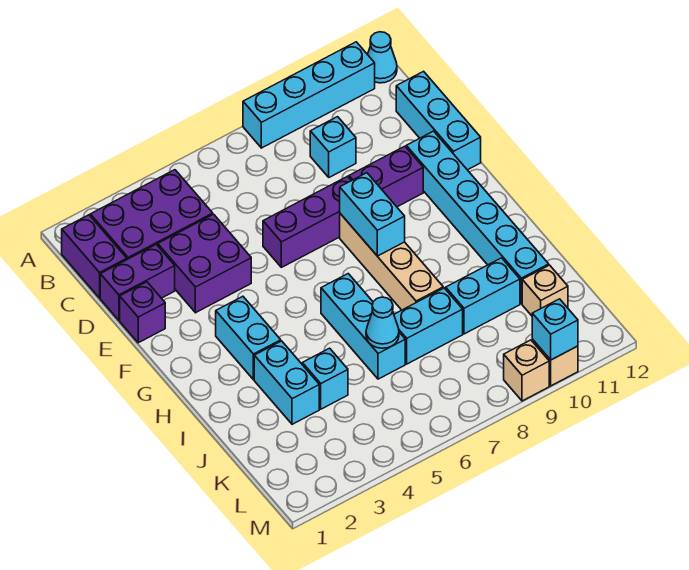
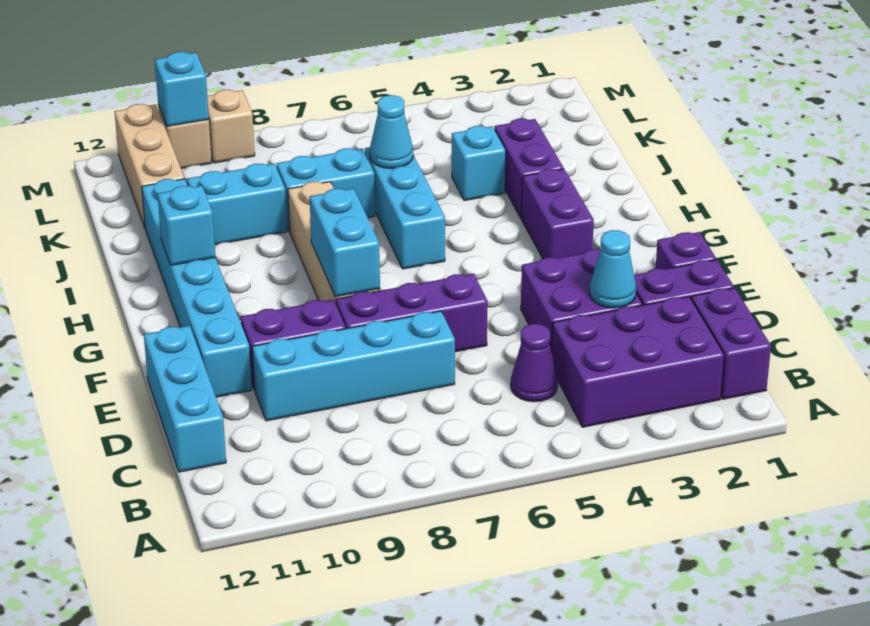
cyan brick A8:A11 level 1 -> cyan brick D7:D10 level 1
cyan cone A12 level 1 -> cyan cone D3 level 2
none -> purple cone C5 level 1
cyan brick C9 level 1 -> cyan brick H11 level 2
cyan brick G3:H3 level 1 -> purple brick G3:H3 level 1
cyan brick I3:J3 level 1 -> purple brick I3:J3 level 1
tan brick K11 level 1 -> tan brick K11:M11 level 1

